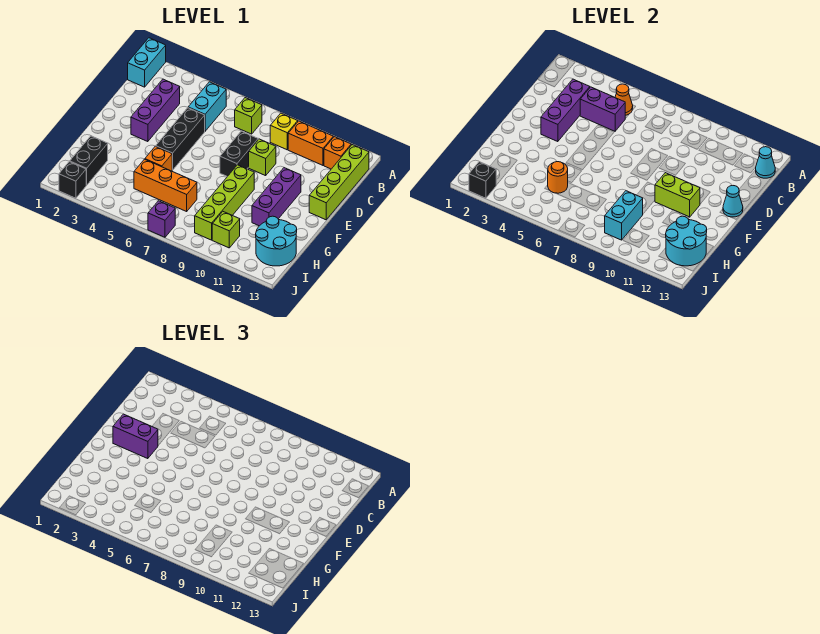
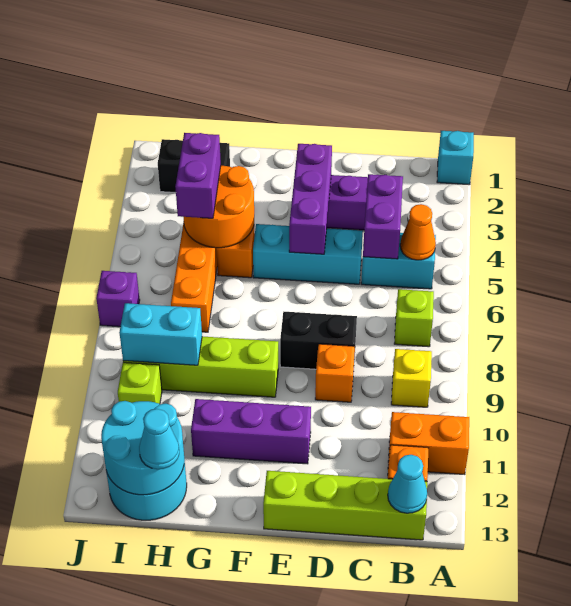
cyan brick A1:B1 level 1 -> cyan brick A1 level 1
orange brick B10:B11 level 1 -> orange brick A11:B11 level 1
purple brick C3:E3 level 2 -> purple brick E3:E5 level 2
black brick D5:F5 level 1 -> cyan brick D5:F5 level 1
lime brick D9 level 1 -> orange brick D9 level 1
purple brick E2:E3 level 3 -> purple brick H4:H5 level 3
cyan cone E13 level 2 -> cyan cone H13 level 3
lime brick F10:F11 level 2 -> none
orange round brick H5 level 2 -> orange round brick G4:H5 level 2
black brick J2 level 1 -> none
black brick J2 level 2 -> none

